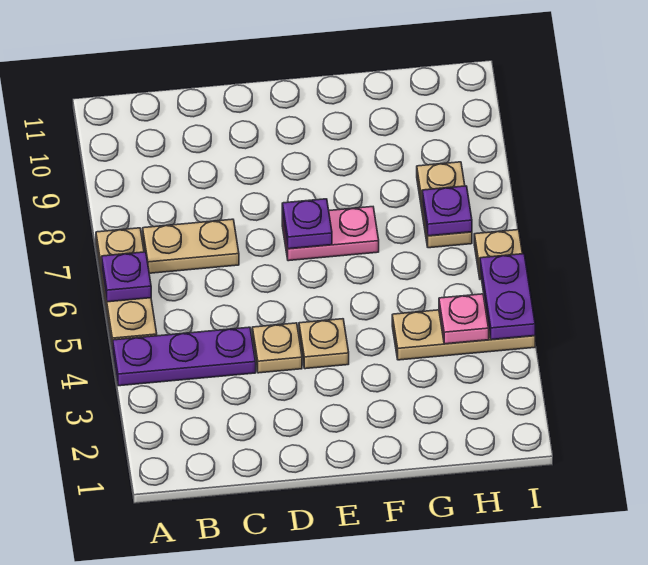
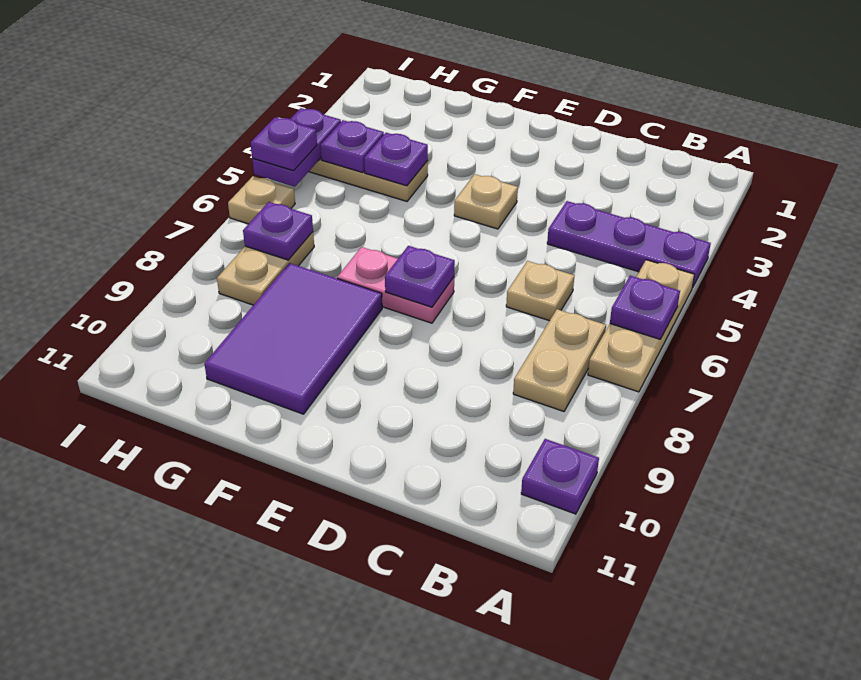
none -> purple plate A10 level 1
tan plate B7:C7 level 1 -> tan plate B7:B8 level 1
tan plate D4 level 1 -> tan plate C6 level 1
none -> purple tile F8:G10 level 1
none -> purple plate G4 level 2
pink plate H4 level 2 -> purple plate H4 level 2
none -> purple plate I5 level 3

